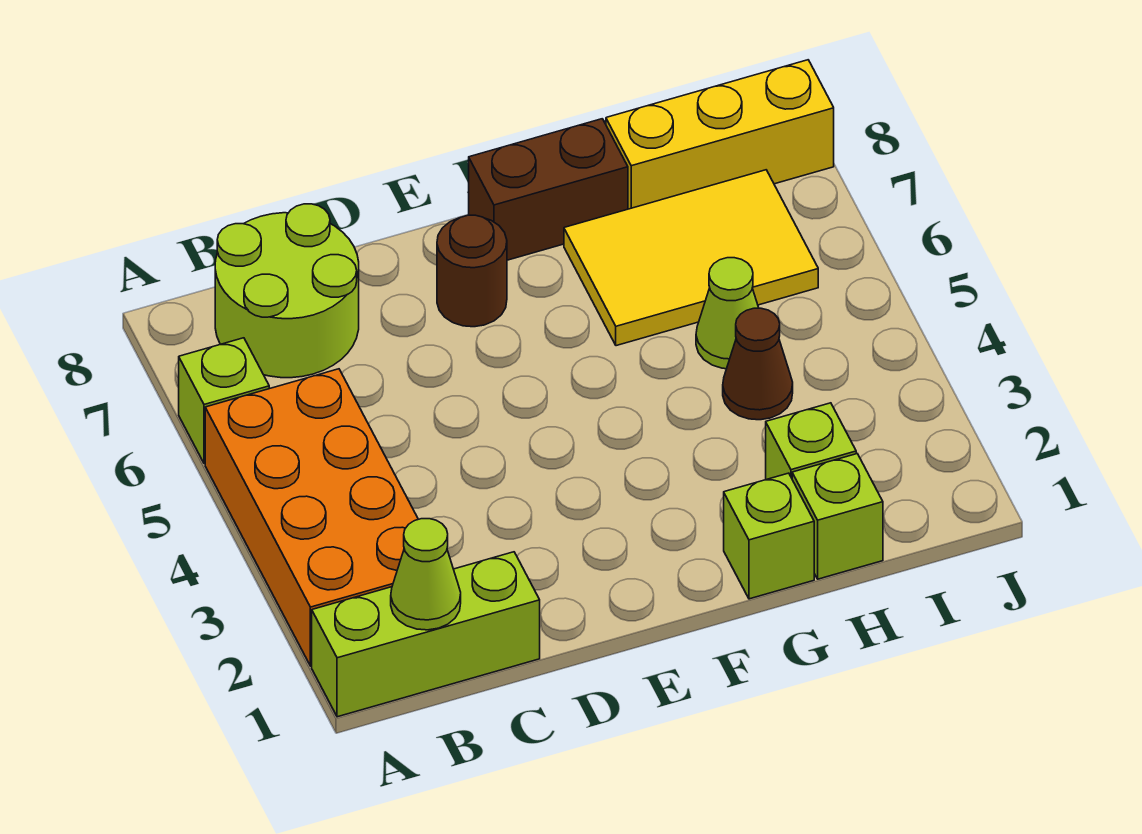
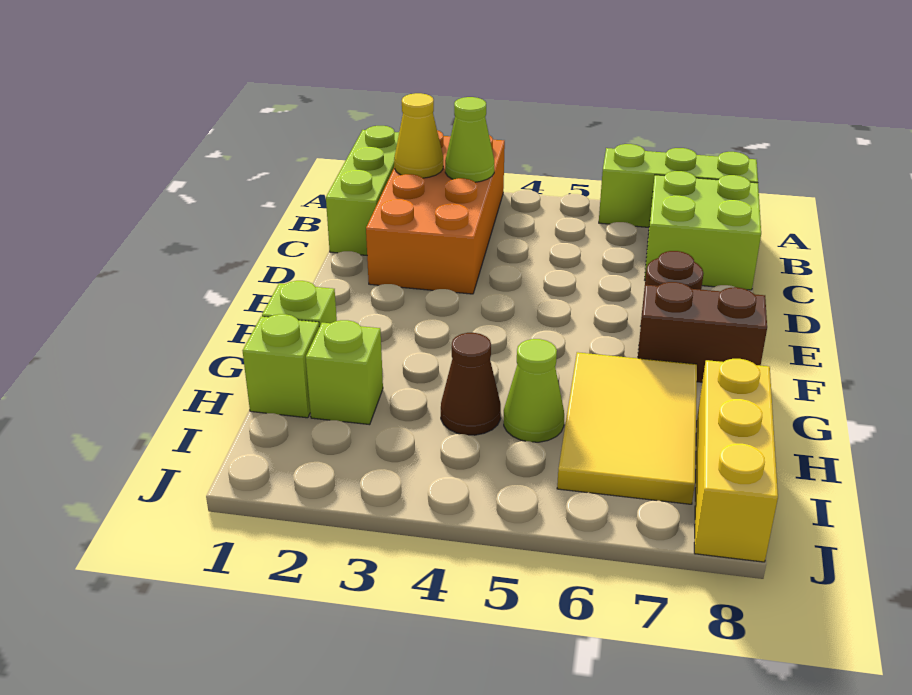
orange brick A2:B5 level 1 -> orange brick A2:D3 level 1
lime brick A6 level 1 -> lime brick A6:A8 level 1
lime cone B1 level 2 -> lime cone B3 level 2
none -> yellow cone B2 level 2
lime round brick B7:C8 level 1 -> lime brick B7:C8 level 1
brown brick F8:G8 level 1 -> brown brick F7:F8 level 1

